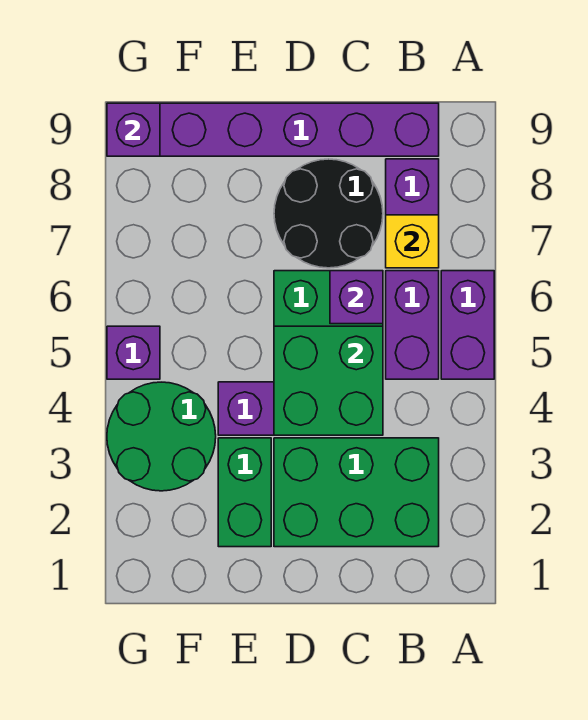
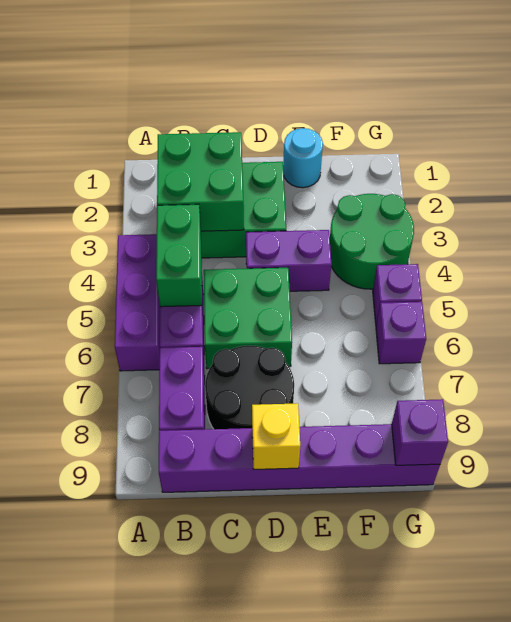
purple brick A5:A6 level 1 -> purple brick A4:A6 level 1
yellow brick B7 level 2 -> yellow brick D9 level 2
green brick C4:D5 level 2 -> green brick B2:C3 level 2
purple brick C6 level 2 -> purple brick G6 level 1
none -> cyan round brick E1 level 1
green brick E2:E3 level 1 -> green brick B4:B5 level 2

